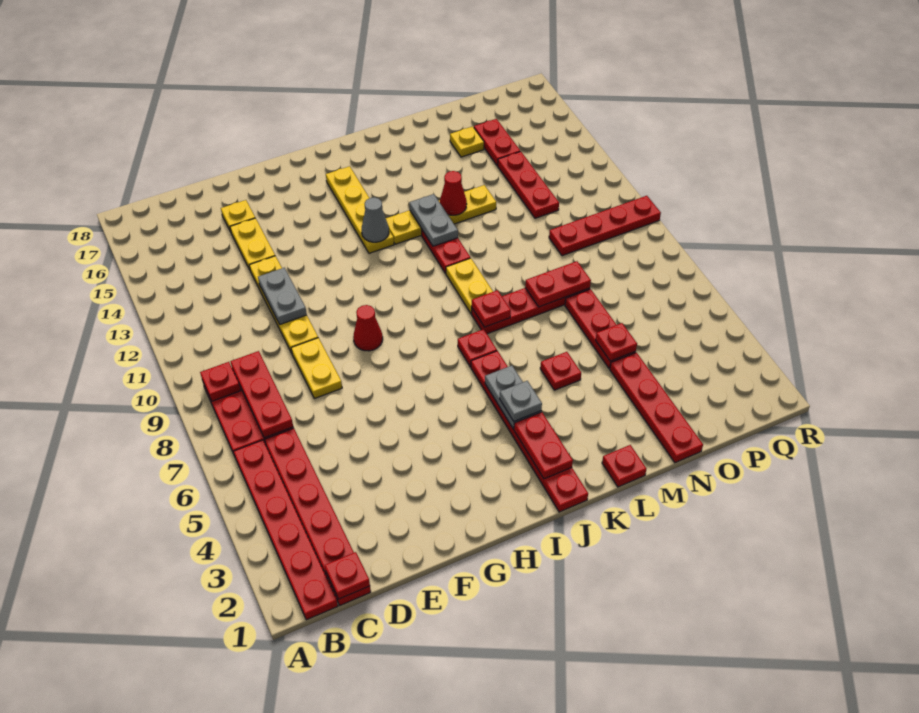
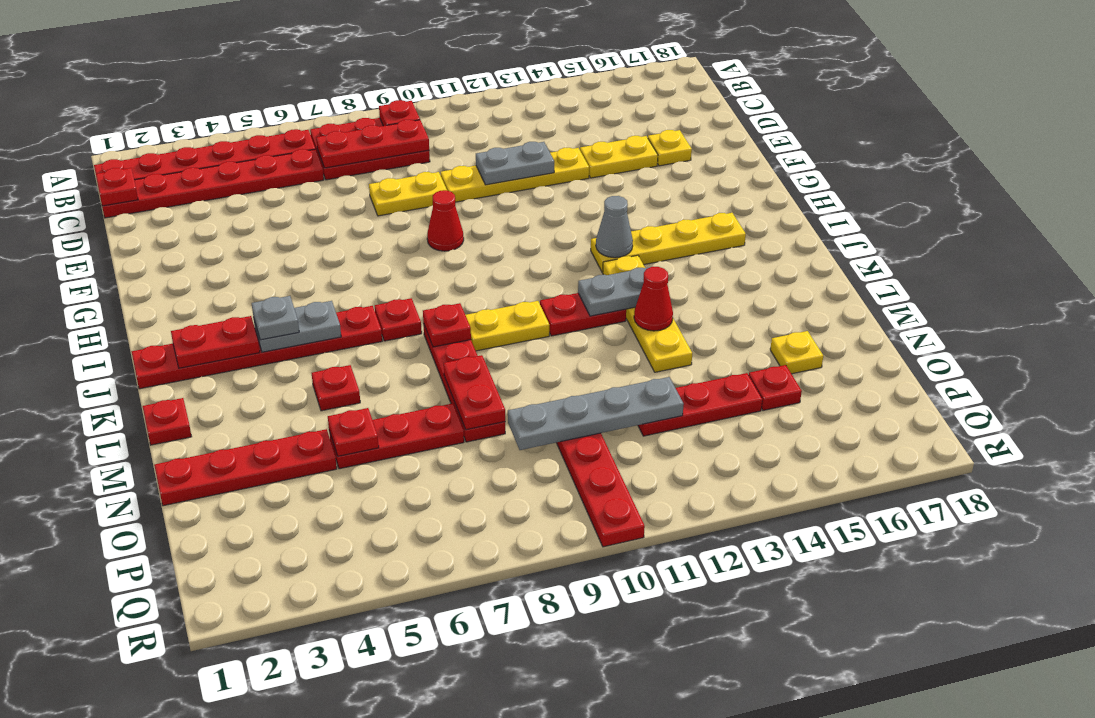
none -> grey plate O9:O12 level 2
red plate O15:O16 level 1 -> red plate O15 level 1

